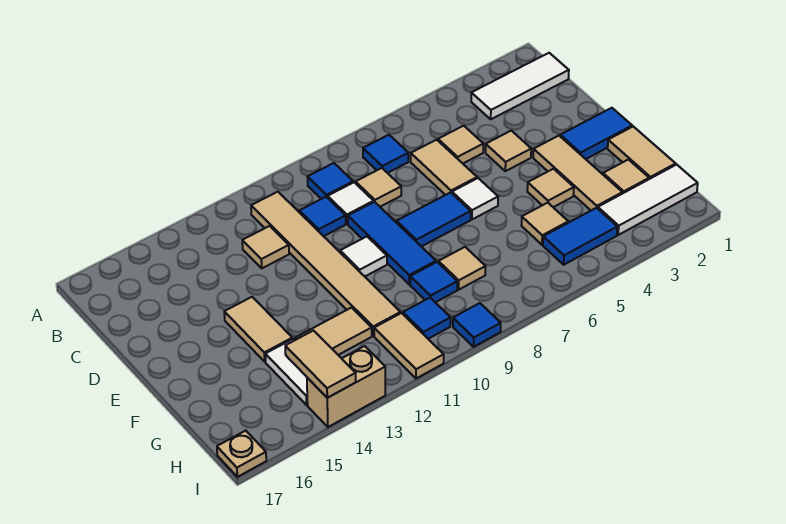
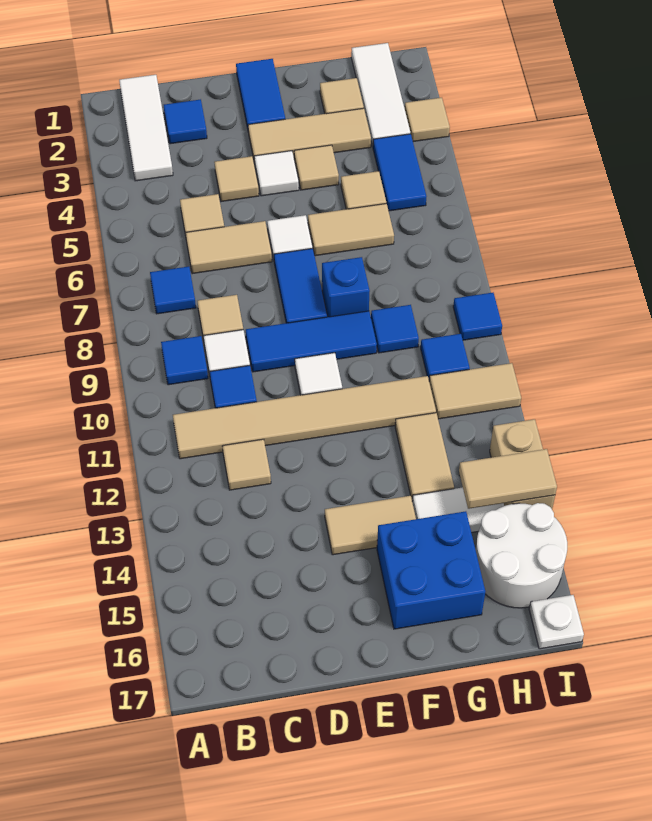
none -> blue tile C2 level 1
none -> white tile E4 level 1
tan tile F1:G1 level 1 -> tan tile F6:G6 level 1
none -> blue brick F8 level 1
none -> blue brick F15:G16 level 1
tan tile G8 level 1 -> tan tile I3 level 1
none -> white round brick H15:I16 level 1
tan plate I17 level 1 -> white plate I17 level 1

